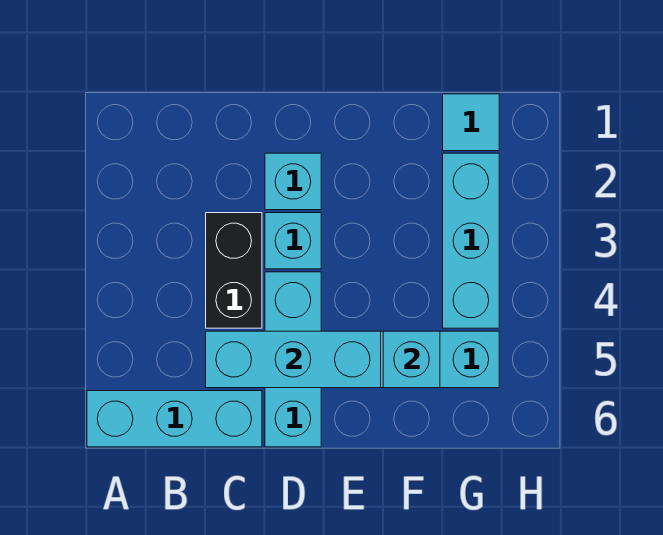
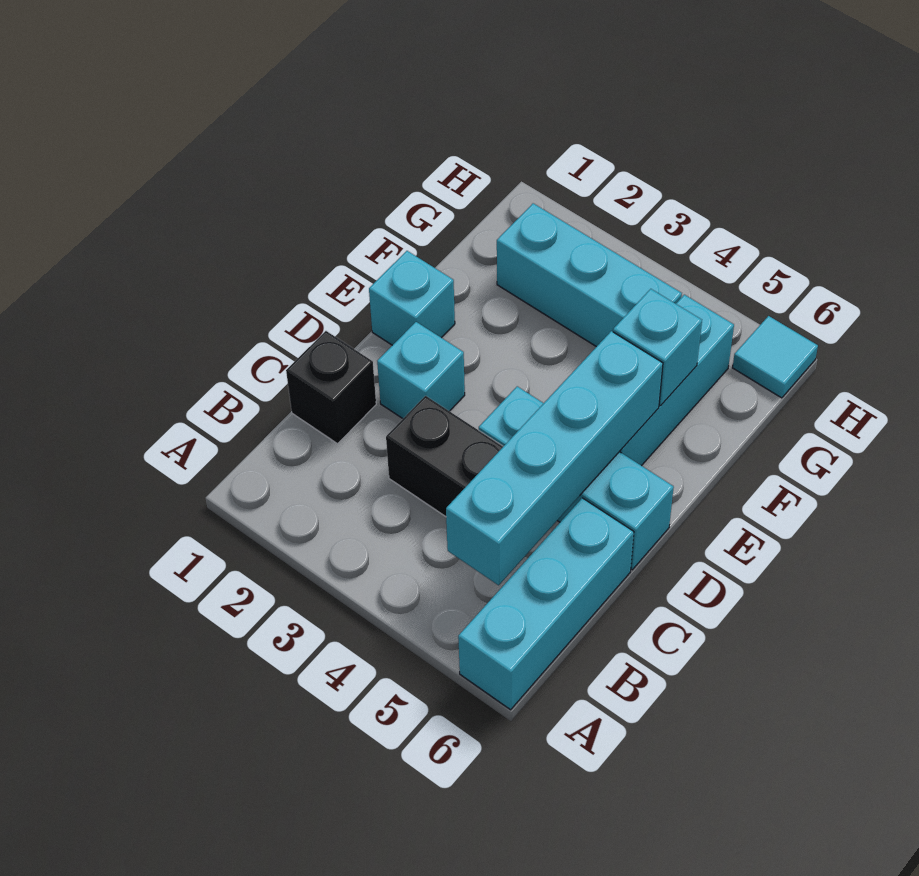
none -> black brick C1 level 1
cyan brick C5:E5 level 2 -> cyan brick B5:E5 level 2
cyan brick D3 level 1 -> cyan brick E1 level 1
cyan tile G1 level 1 -> cyan tile H6 level 1

